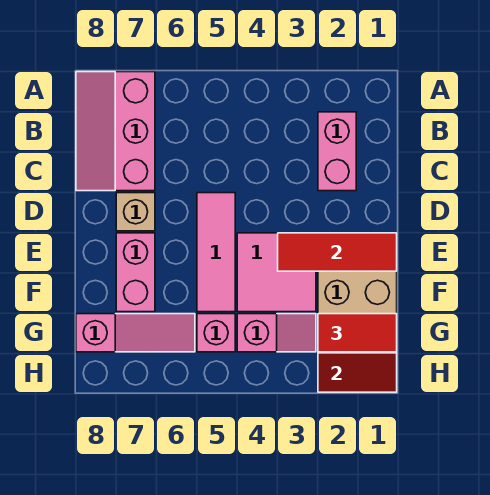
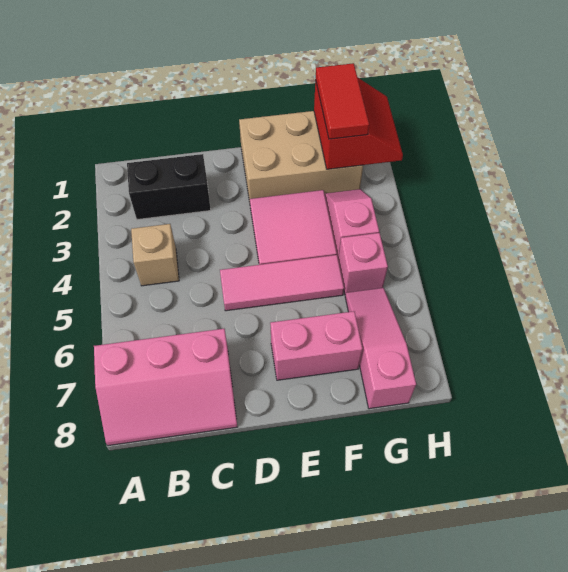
pink brick B2:C2 level 1 -> black brick B2:C2 level 1
tan brick D7 level 1 -> tan brick B4 level 1
red tile E1:E3 level 2 -> none

